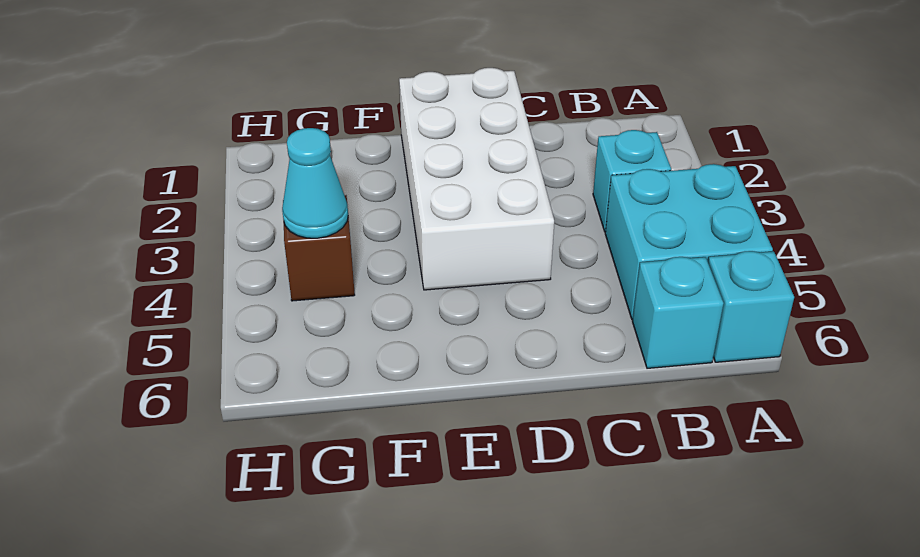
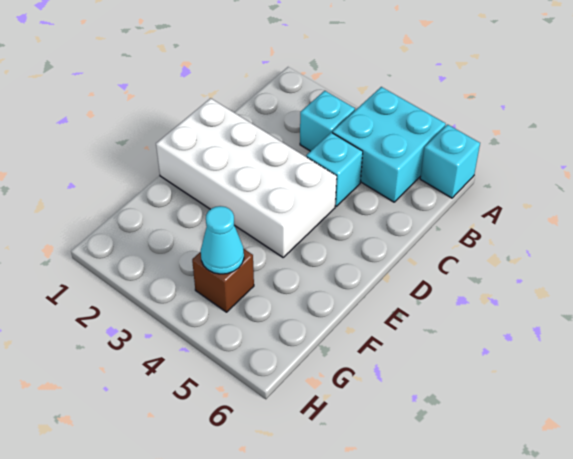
cyan brick B6 level 1 -> cyan brick C4 level 1

